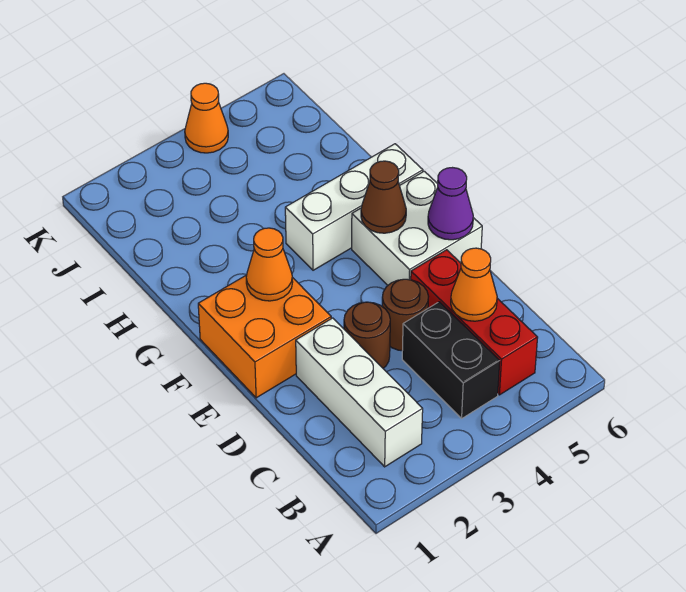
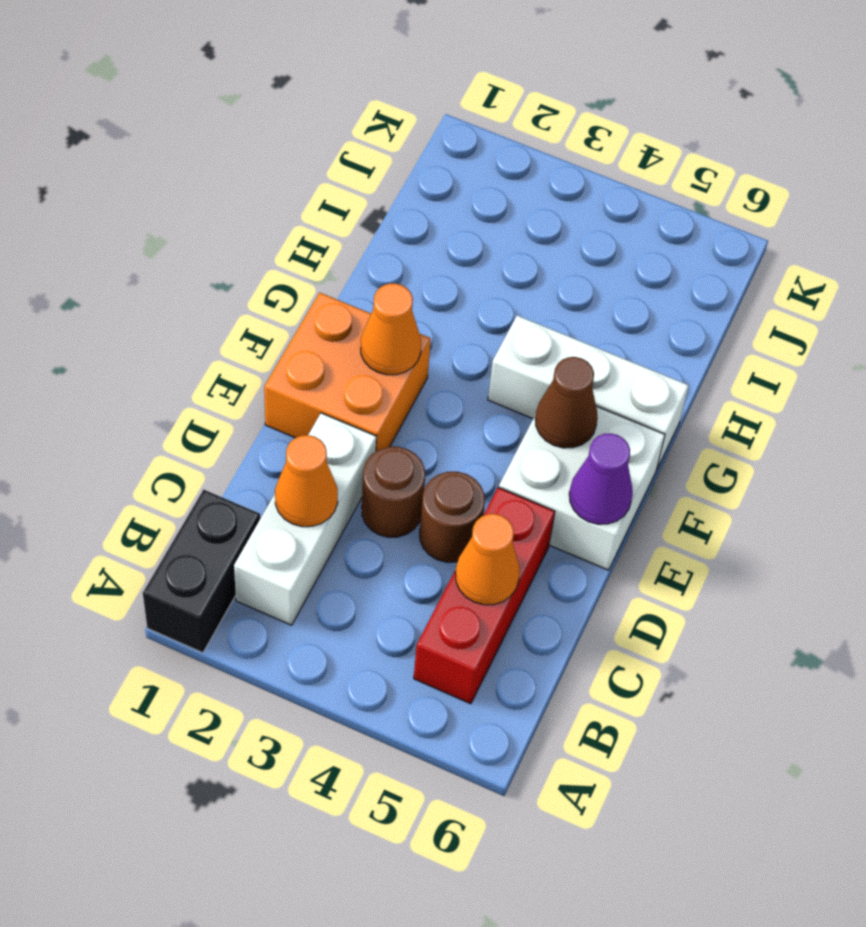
black brick B4:C4 level 1 -> black brick A1:B1 level 1
orange cone K4 level 1 -> orange cone C2 level 2

